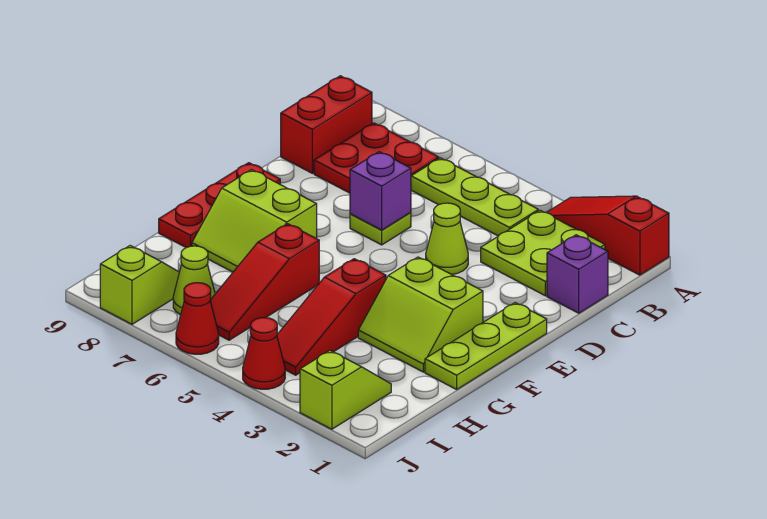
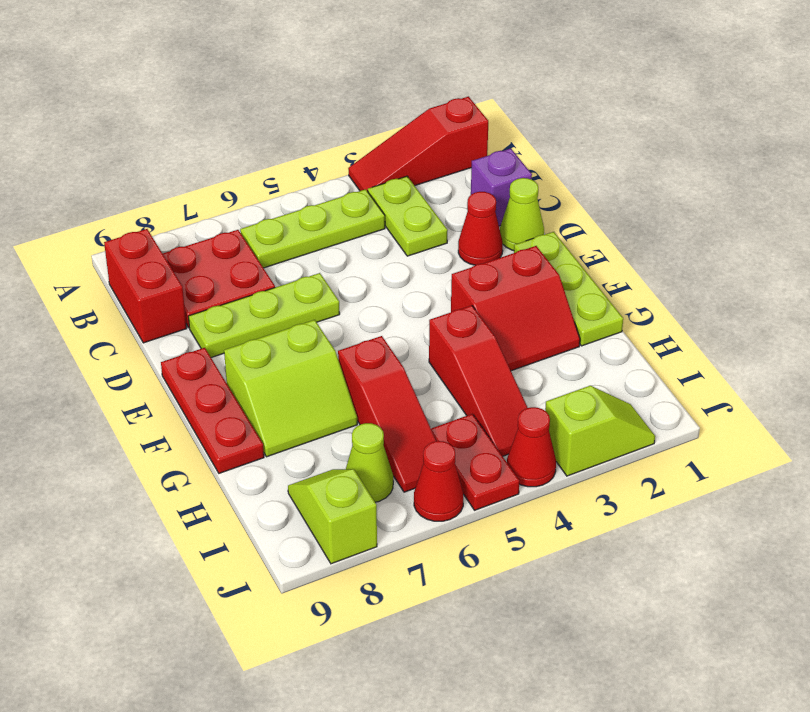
lime plate B2:C3 level 1 -> lime plate B3:C3 level 1
none -> red cone D2 level 1
lime cone D4 level 1 -> lime cone D1 level 1
lime plate D6 level 1 -> lime plate D6:D8 level 1
purple brick D6 level 2 -> none
lime slope F2:G3 level 1 top F -> red slope F2:G3 level 1 top F
lime slope I2:J2 level 1 top J -> lime slope J2:J3 level 1 top 3
none -> red plate I5:J5 level 1

